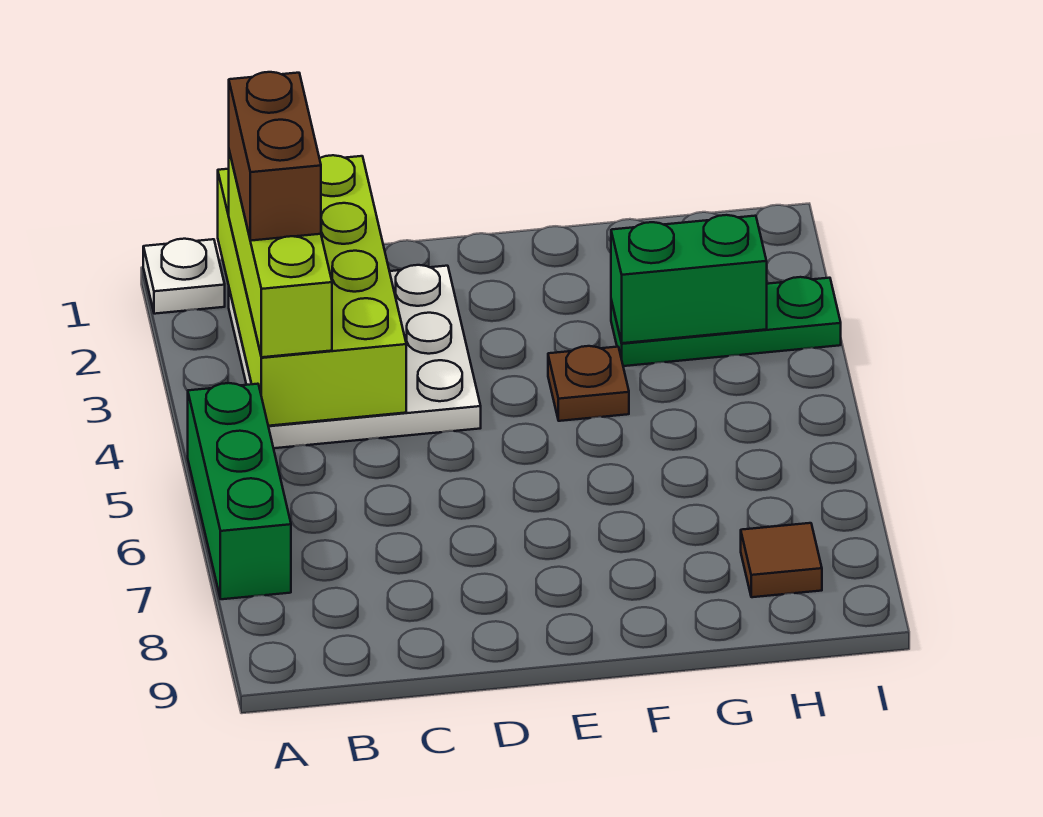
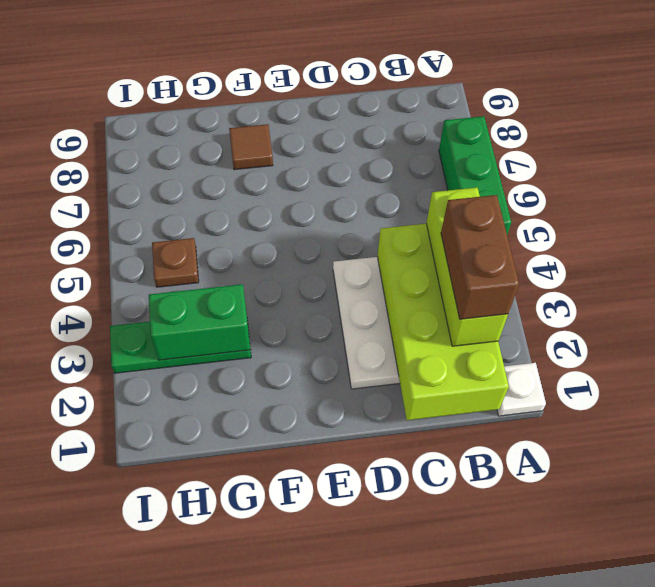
brown plate F4 level 1 -> brown plate H5 level 1
brown tile H8 level 1 -> brown tile F8 level 1

